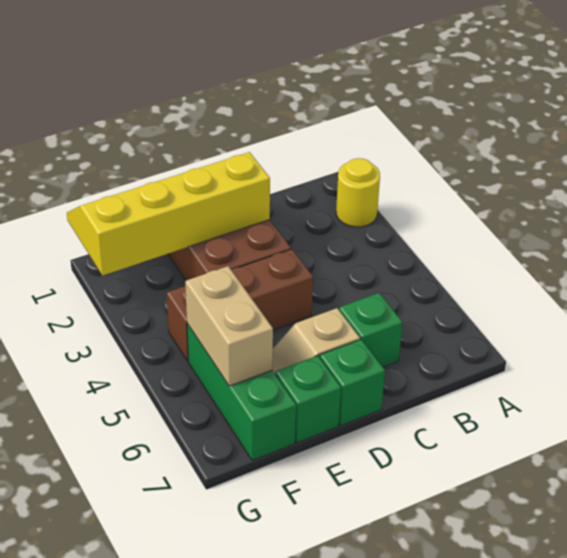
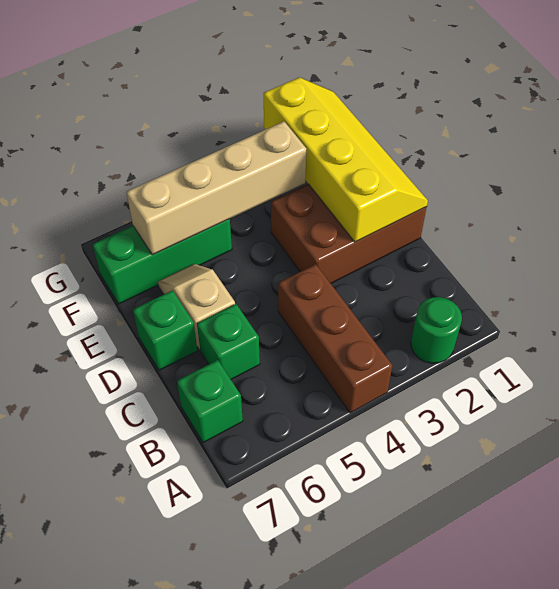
yellow round brick A2 level 1 -> green round brick A2 level 1
brown brick D4:F4 level 1 -> brown brick A4:C4 level 1
green brick E7 level 1 -> green brick B7 level 1
tan brick F5:F6 level 2 -> tan brick F3:F6 level 2

